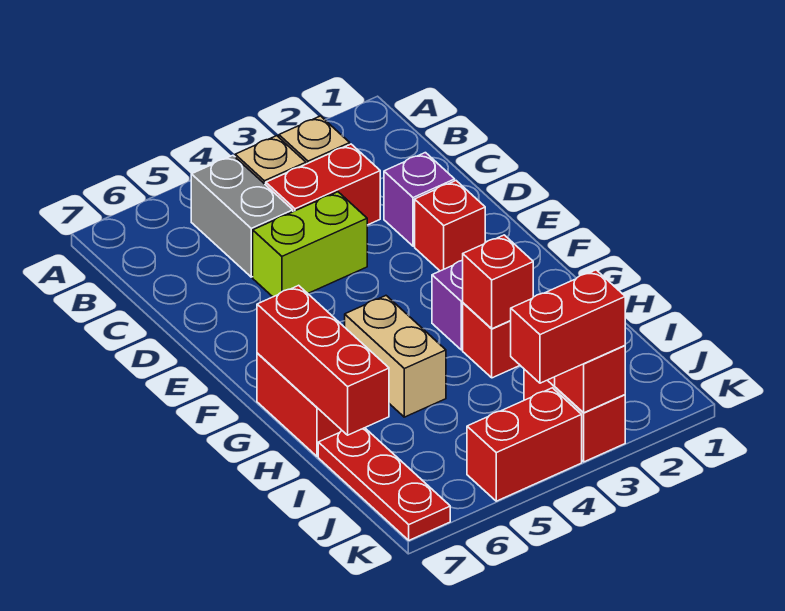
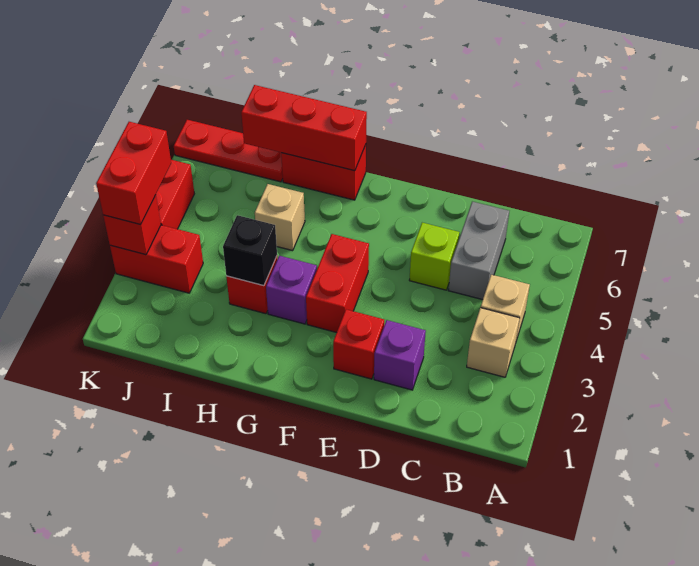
grey brick B5:C5 level 1 -> grey brick C5:C6 level 1
red brick C3:C4 level 1 -> red brick F3:F4 level 1
lime brick D4:D5 level 1 -> lime brick D5 level 1
tan brick G5:H5 level 1 -> tan brick H5 level 1
red brick H3 level 2 -> black brick H3 level 2

